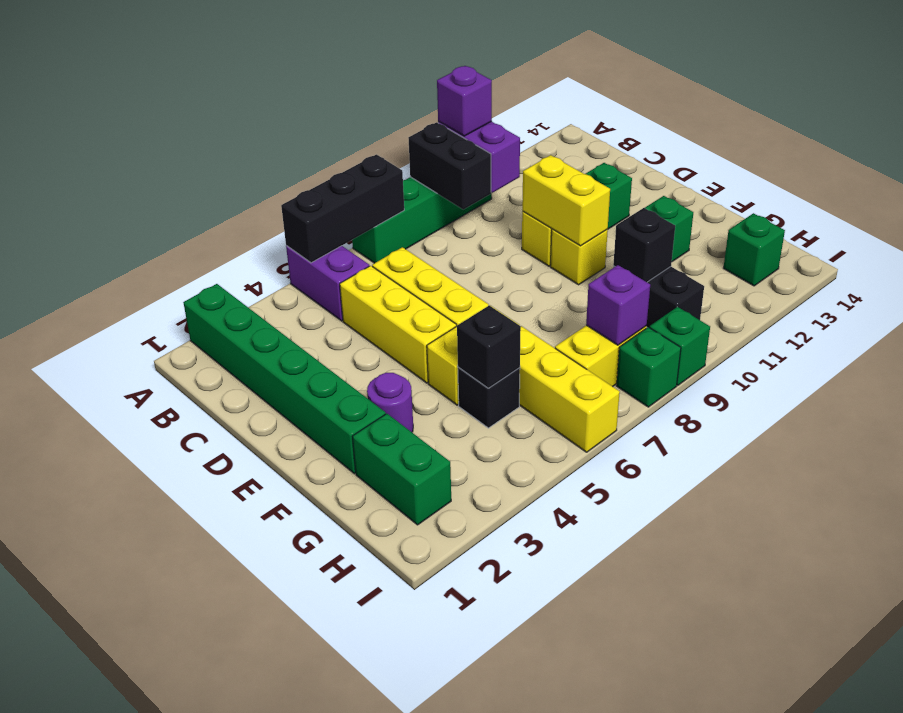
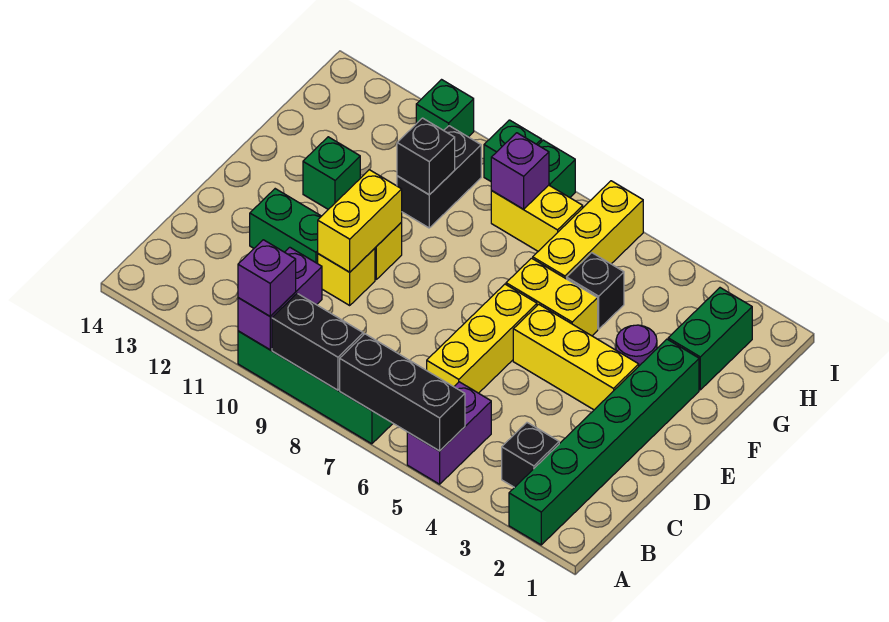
black brick A9:B9 level 2 -> black brick A8:A9 level 2
yellow brick C5:E5 level 1 -> yellow brick E3:E5 level 1
black brick G5 level 2 -> black brick B3 level 1
green brick H13 level 1 -> green brick I11 level 1

